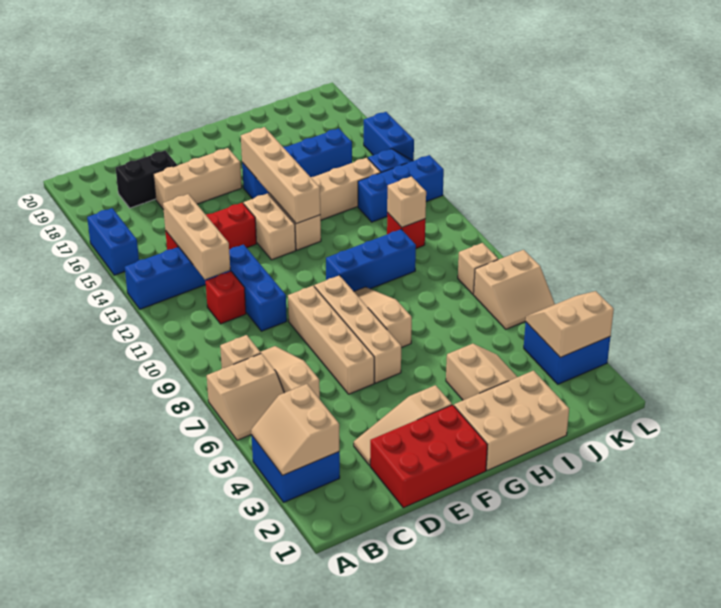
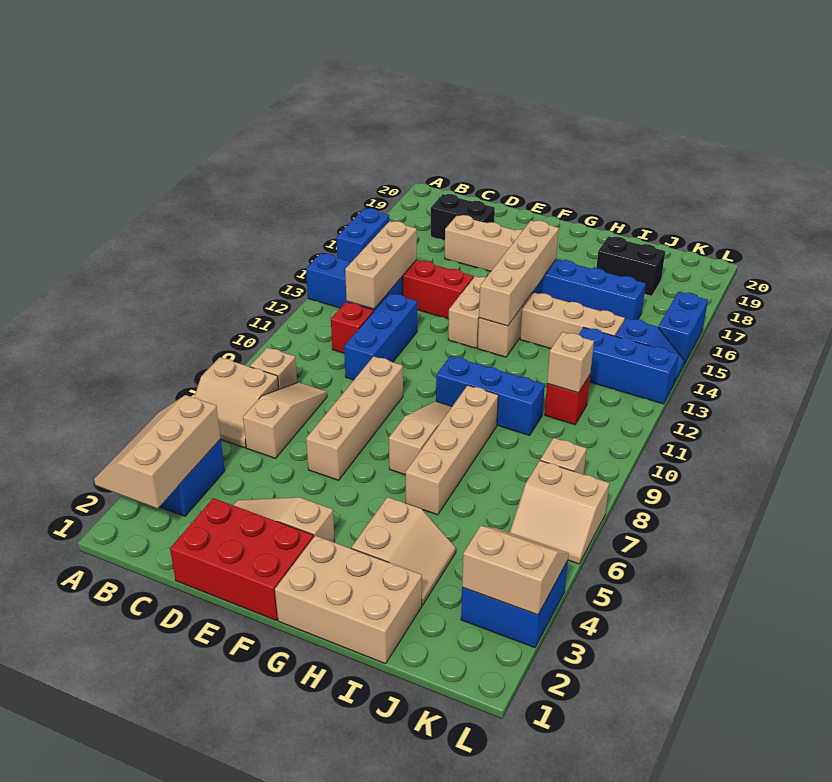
tan slope A3:B4 level 2 top B -> tan slope A2:B4 level 2 top B
tan brick F6:F9 level 1 -> tan brick H6:H9 level 1
none -> black brick I18:J18 level 1

